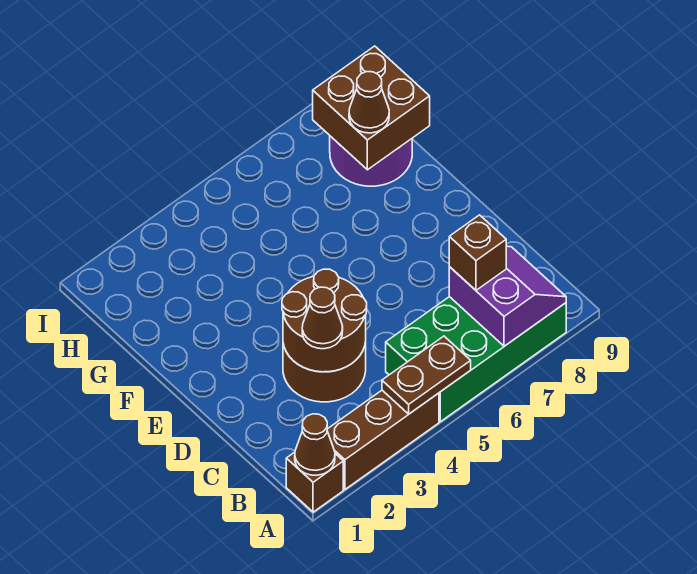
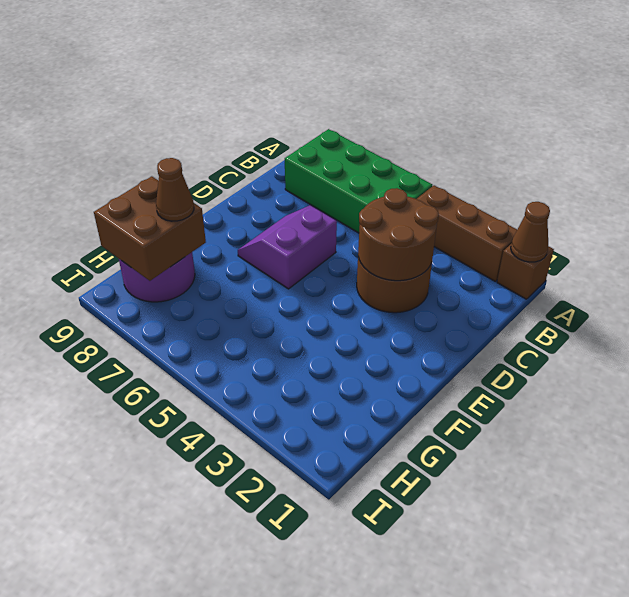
brown plate A4:A5 level 2 -> none
purple slope A7:B8 level 2 top 7 -> purple slope D6:E7 level 1 top 6
brown brick B7 level 3 -> none
brown cone C3 level 3 -> none

